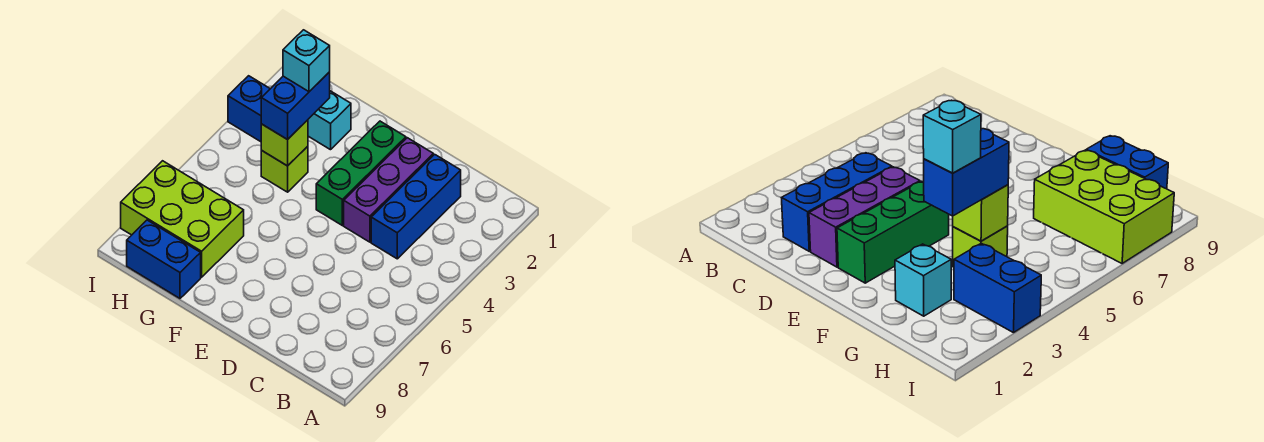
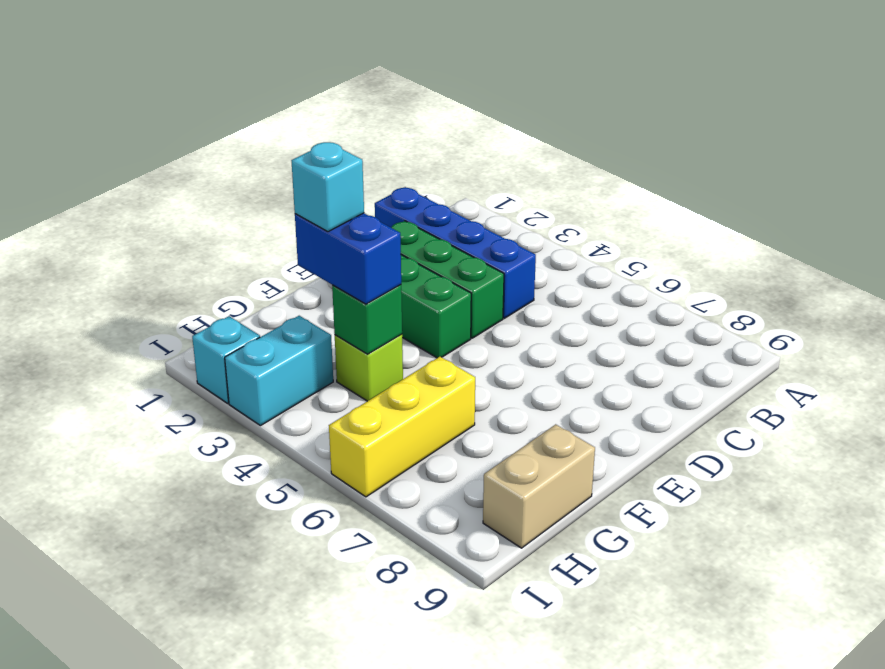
blue brick C2:C4 level 1 -> blue brick C1:C4 level 1
purple brick D2:D4 level 1 -> green brick D2:D4 level 1
cyan brick G2 level 1 -> cyan brick I2 level 1
lime brick G4 level 2 -> green brick G4 level 2
none -> yellow brick G6:I6 level 1
lime brick G7:I8 level 1 -> none
blue brick G9:H9 level 1 -> tan brick G9:H9 level 1
blue brick H3:I3 level 1 -> cyan brick H3:I3 level 1

